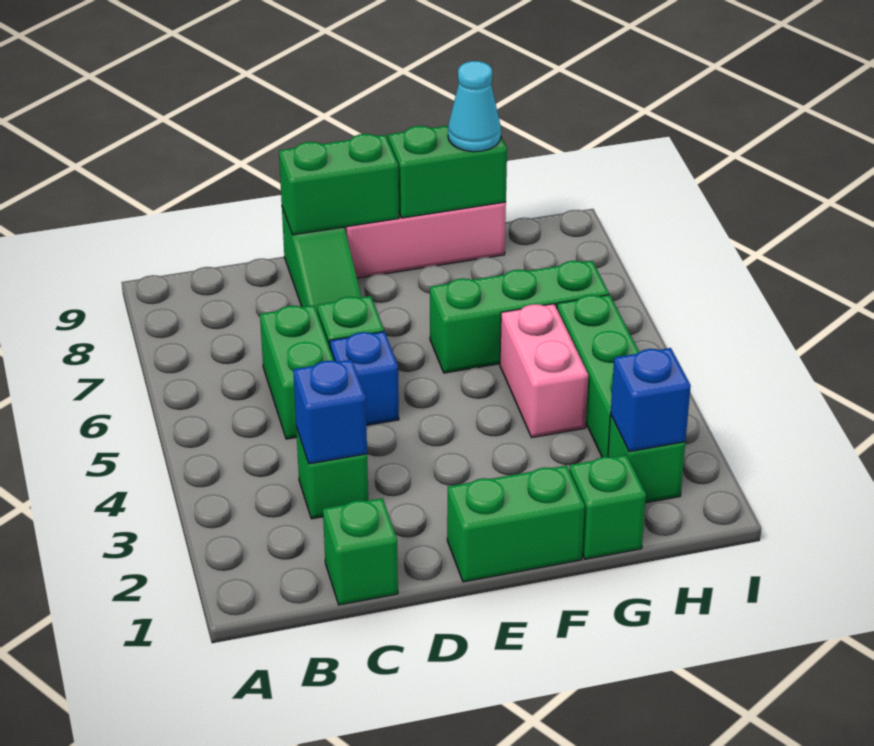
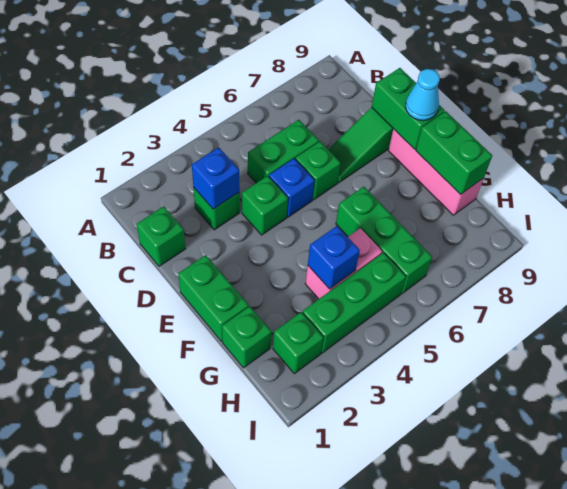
none -> green brick D4 level 1
cyan cone G9 level 3 -> cyan cone E9 level 3
blue brick H2 level 2 -> blue brick G4 level 2

